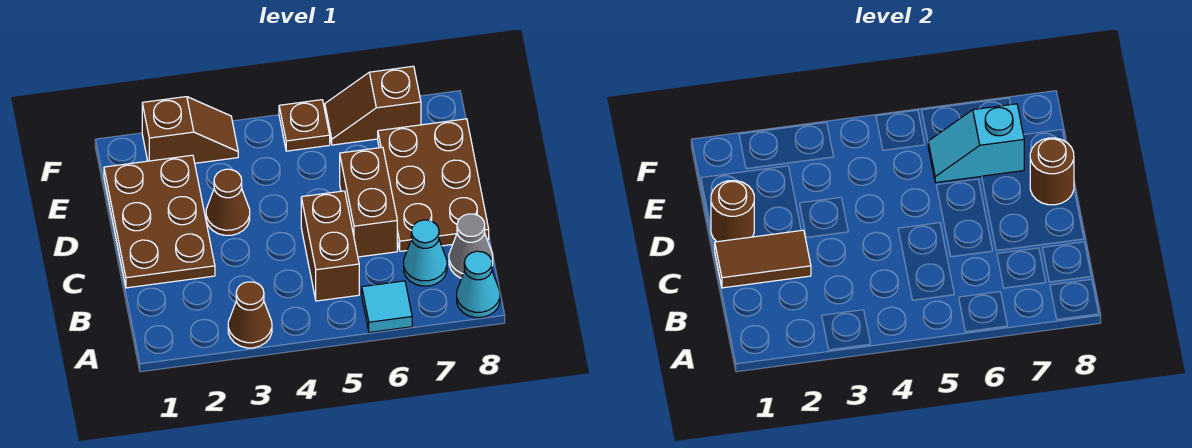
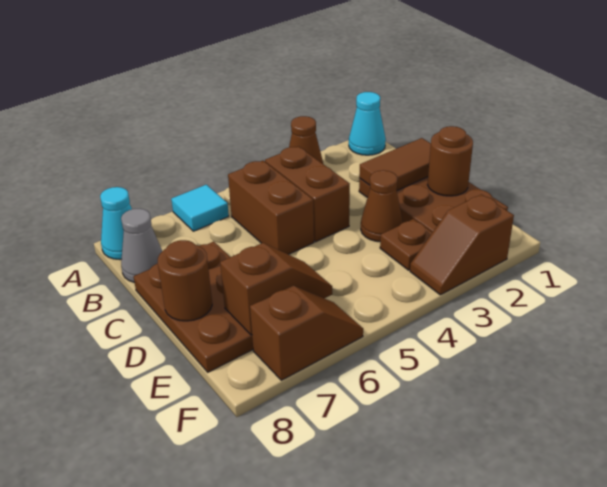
cyan cone B7 level 1 -> cyan cone A1 level 1
brown brick C6:D6 level 1 -> brown brick B4:C4 level 1
cyan slope E6:E7 level 2 top 7 -> brown slope E6:E7 level 2 top 7
brown plate F5 level 1 -> brown plate E3 level 1

